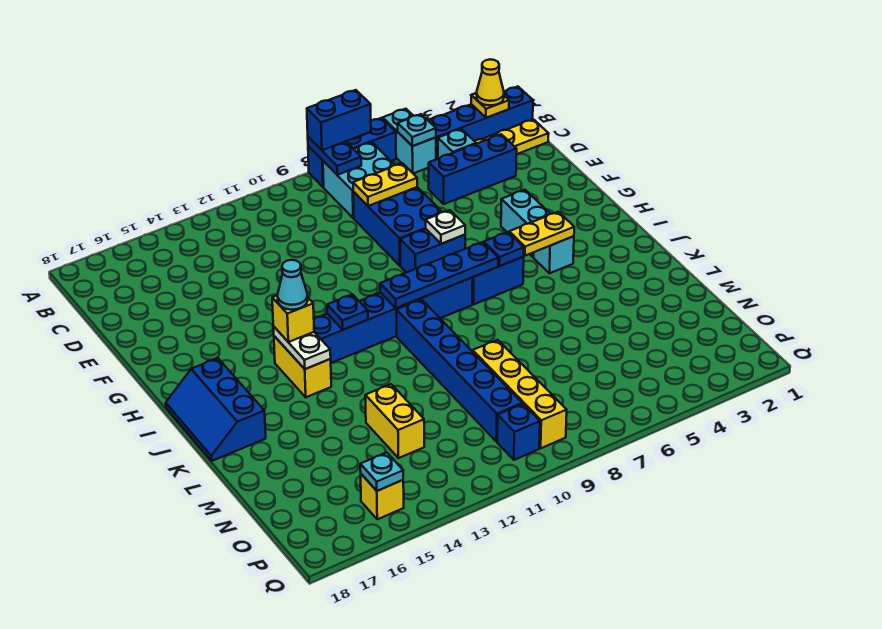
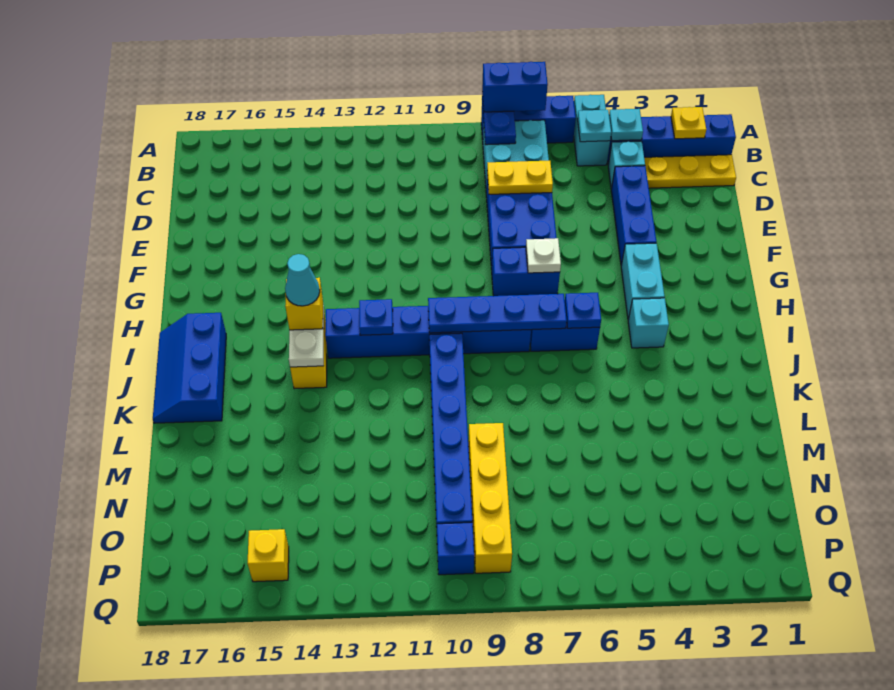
yellow cone B2 level 3 -> none
blue brick D3:D5 level 1 -> blue brick D4:F4 level 1
yellow plate I4:I5 level 2 -> none
yellow brick M13:N13 level 1 -> none
cyan plate P15 level 2 -> cyan plate B4 level 2

